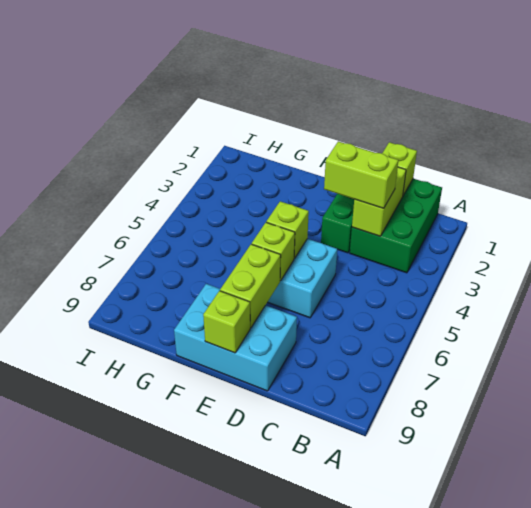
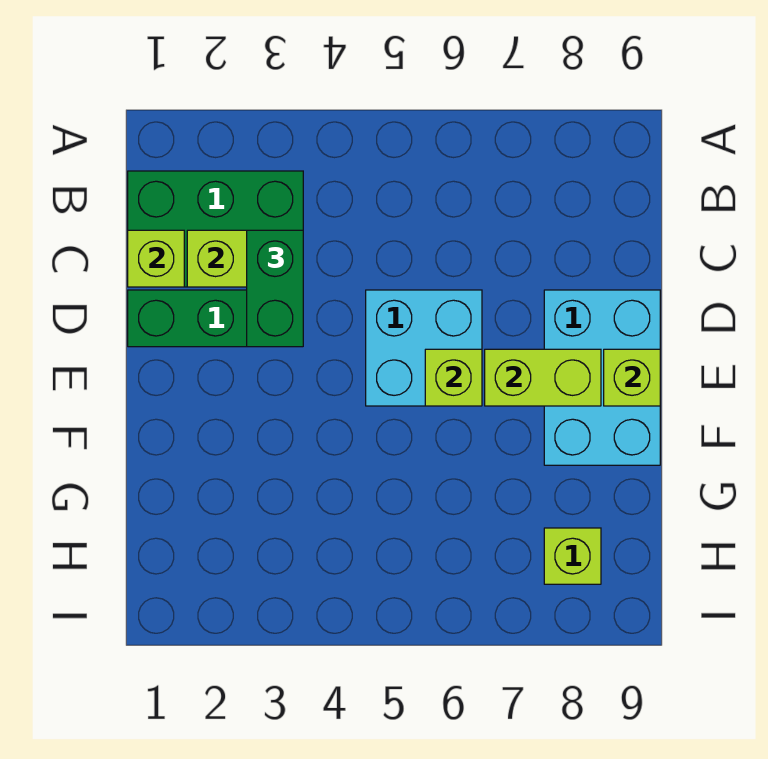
lime brick C3:D3 level 3 -> green brick C3:D3 level 3
lime brick E5 level 2 -> lime brick H8 level 1

